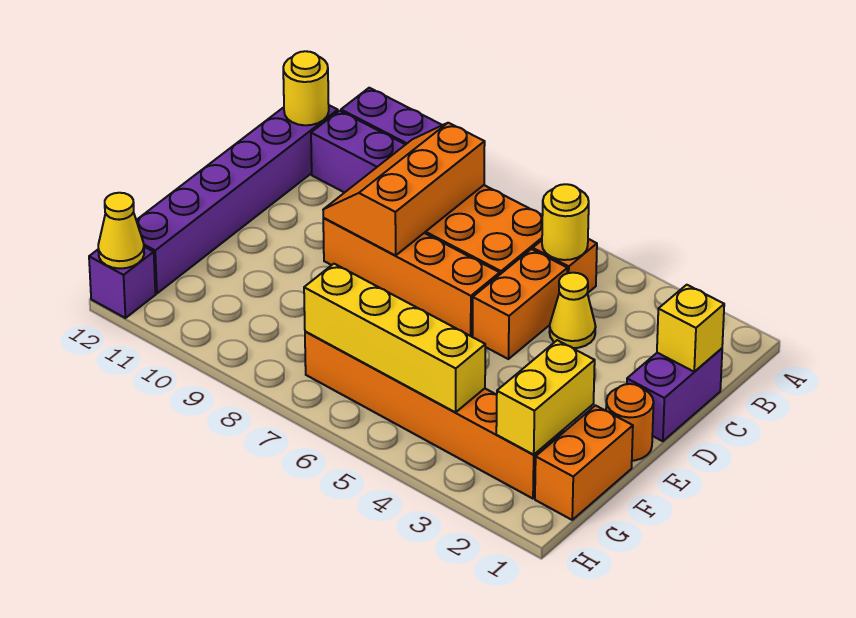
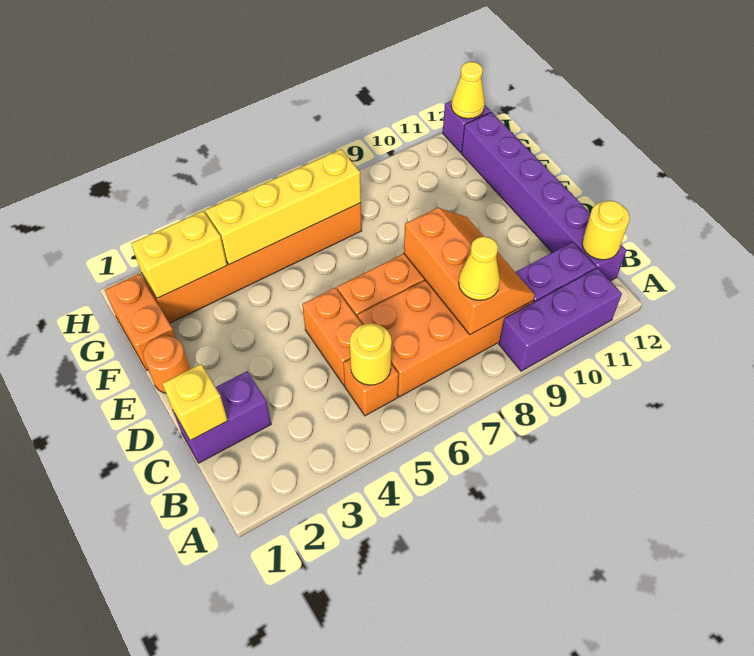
purple brick C1:D1 level 1 -> purple brick C1:C2 level 1
yellow cone C4 level 1 -> yellow cone B8 level 3
yellow brick F2:G2 level 2 -> yellow brick G2:G3 level 2

